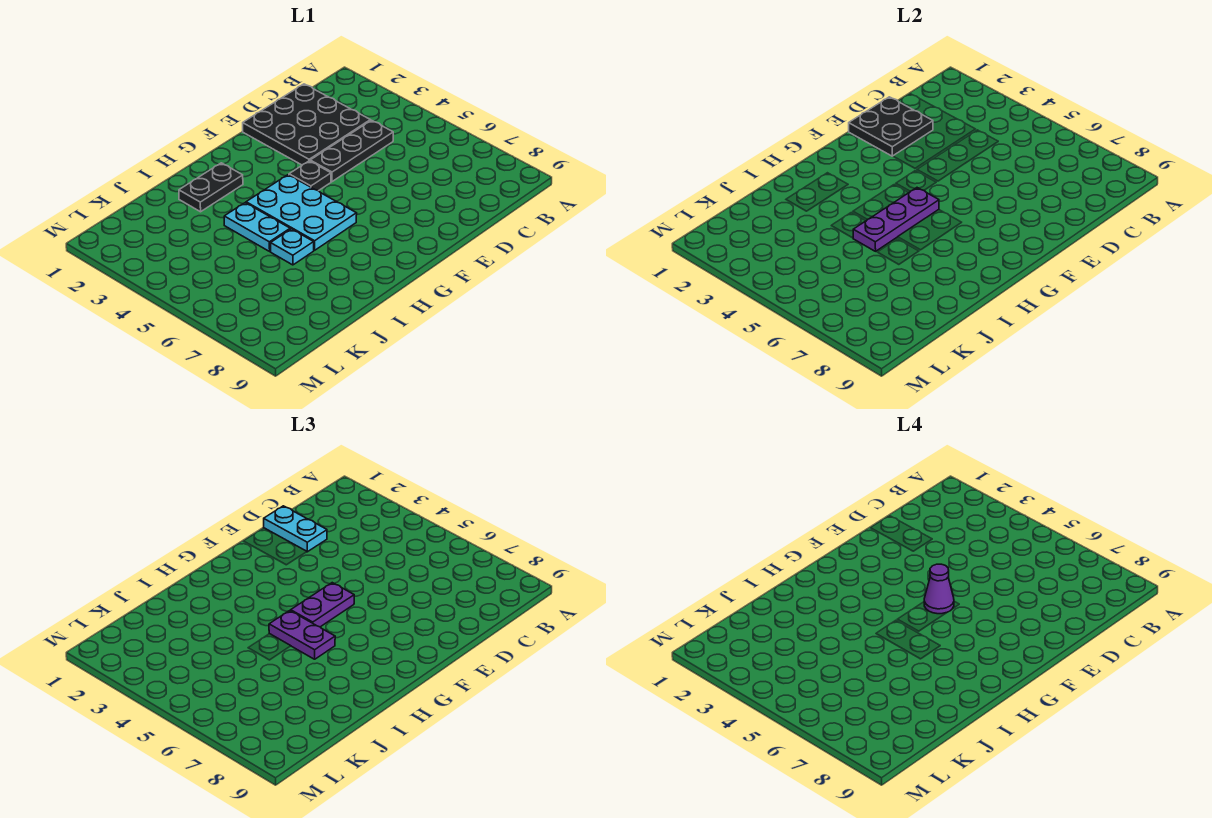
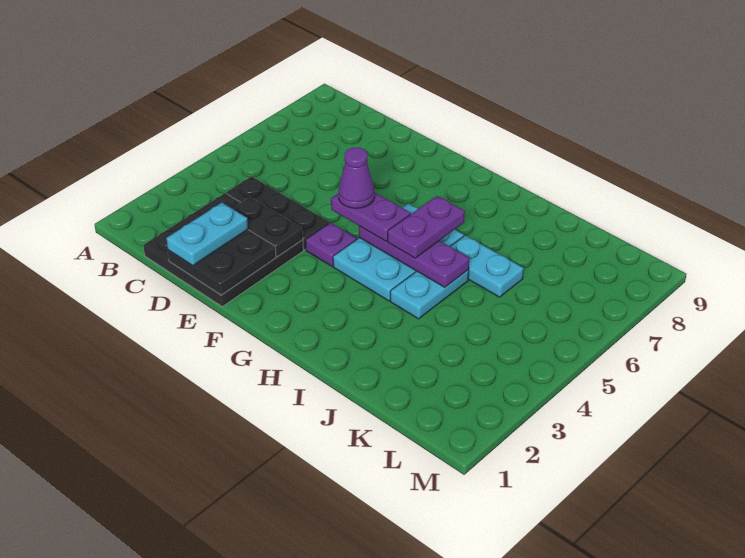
black plate F4 level 1 -> purple plate F4 level 1
black plate H2:I2 level 1 -> black plate D3:E3 level 2
cyan plate I6 level 1 -> cyan plate I6:J6 level 1

